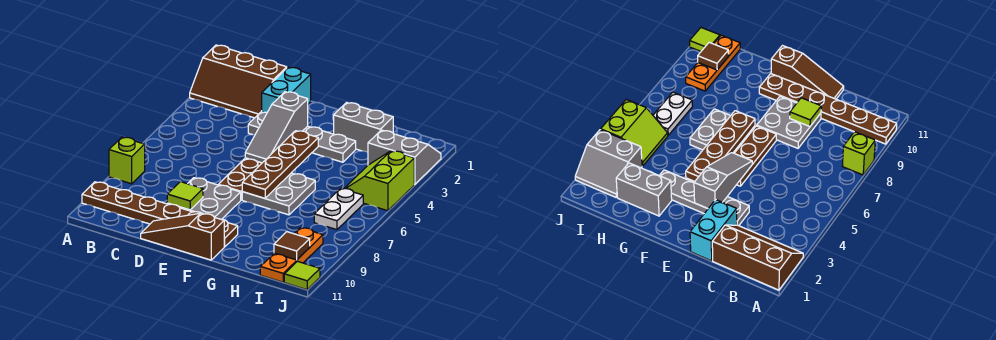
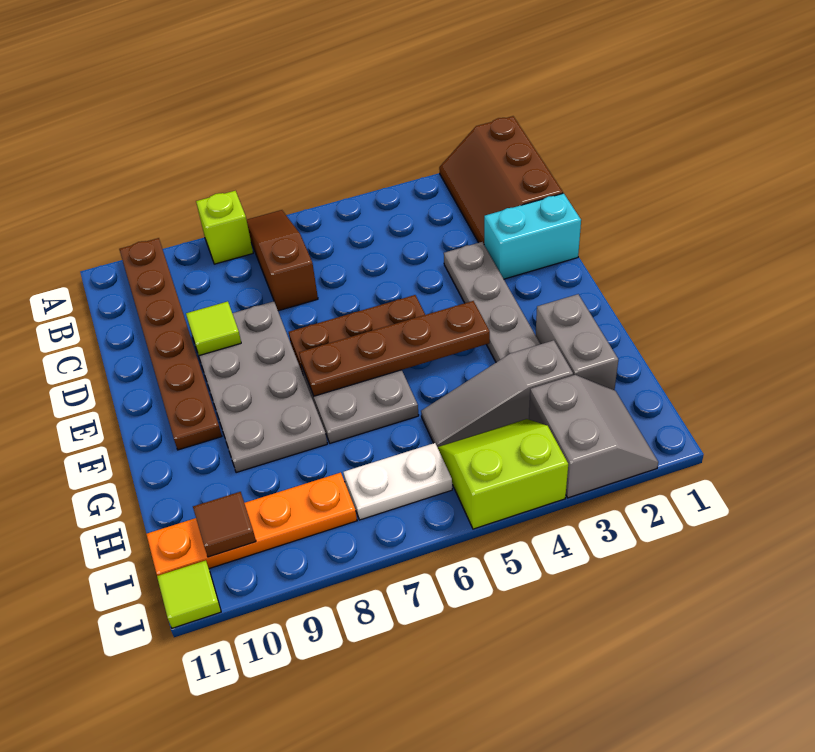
grey plate D8:E9 level 1 -> grey plate D8:G9 level 1
brown slope D11:F11 level 1 top F -> brown slope A7:C7 level 1 top C
grey slope E3:E5 level 2 top 3 -> grey slope H3:H5 level 1 top 3
orange plate I9:I11 level 1 -> orange plate I8:I11 level 1

